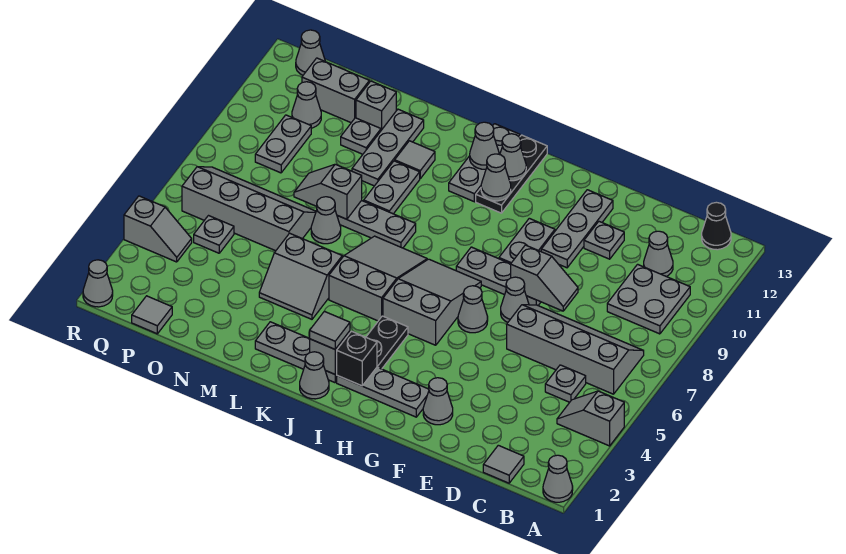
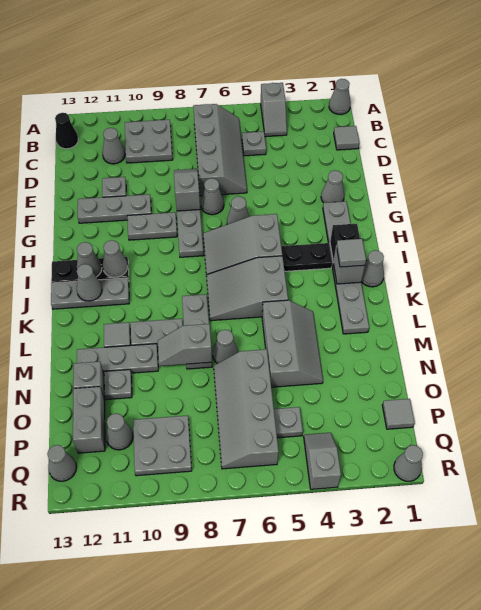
grey slope B6:E7 level 1 top 6 -> grey slope B6:E7 level 1 top 7
grey slope L4:M5 level 1 top 5 -> grey slope L4:N5 level 1 top 5
grey slope M8:N8 level 2 top M -> grey slope M8:M9 level 2 top 8
grey plate P9:P10 level 1 -> grey plate P9:Q10 level 1

